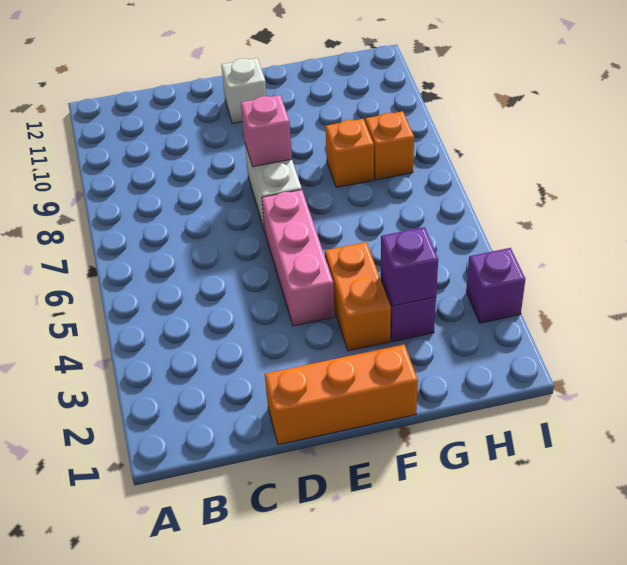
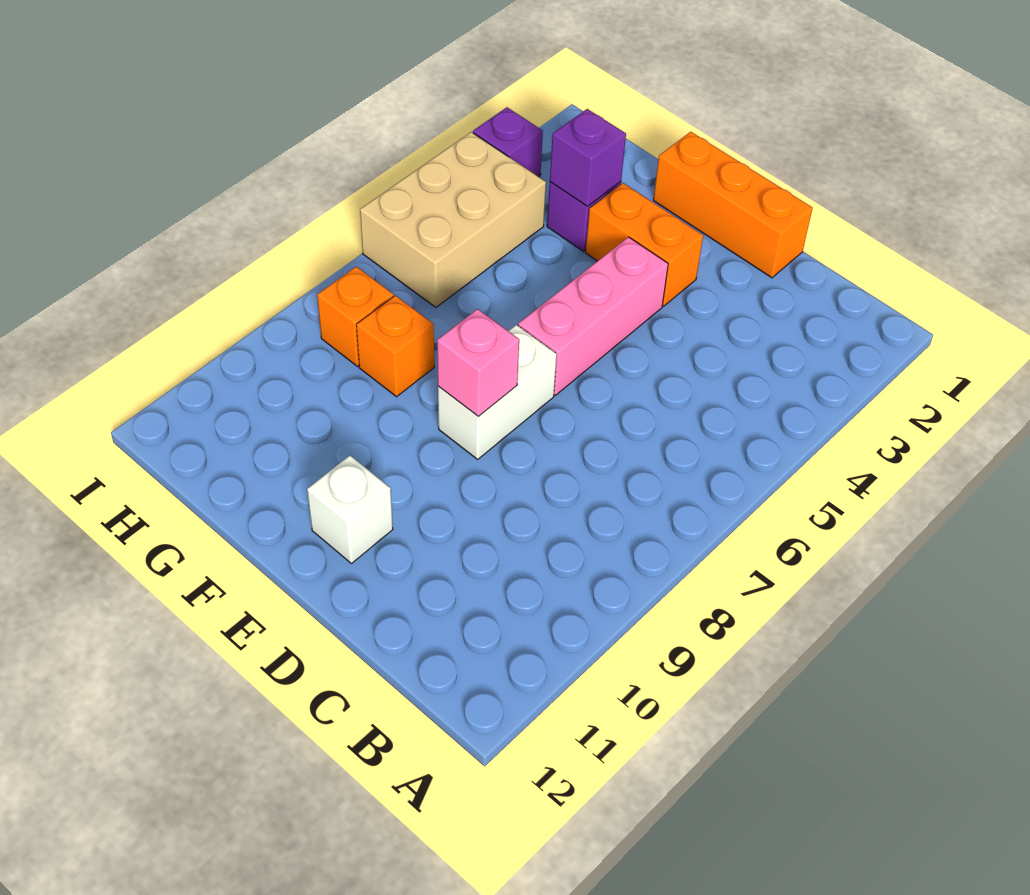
orange brick F3:F4 level 1 -> orange brick E3:F3 level 1
none -> tan brick H4:I6 level 1

